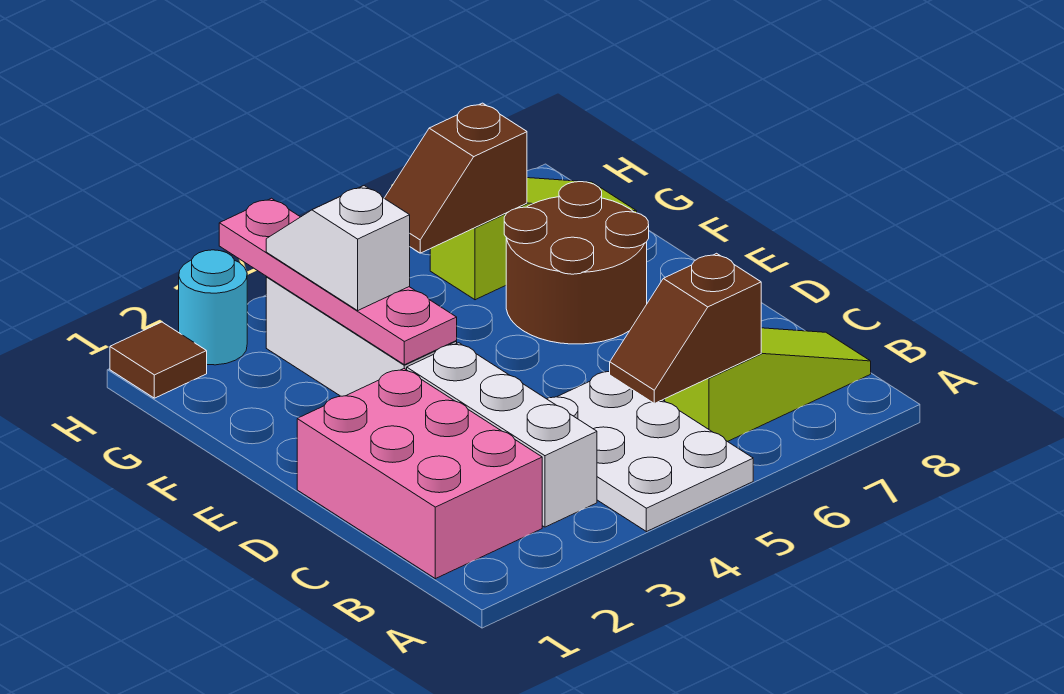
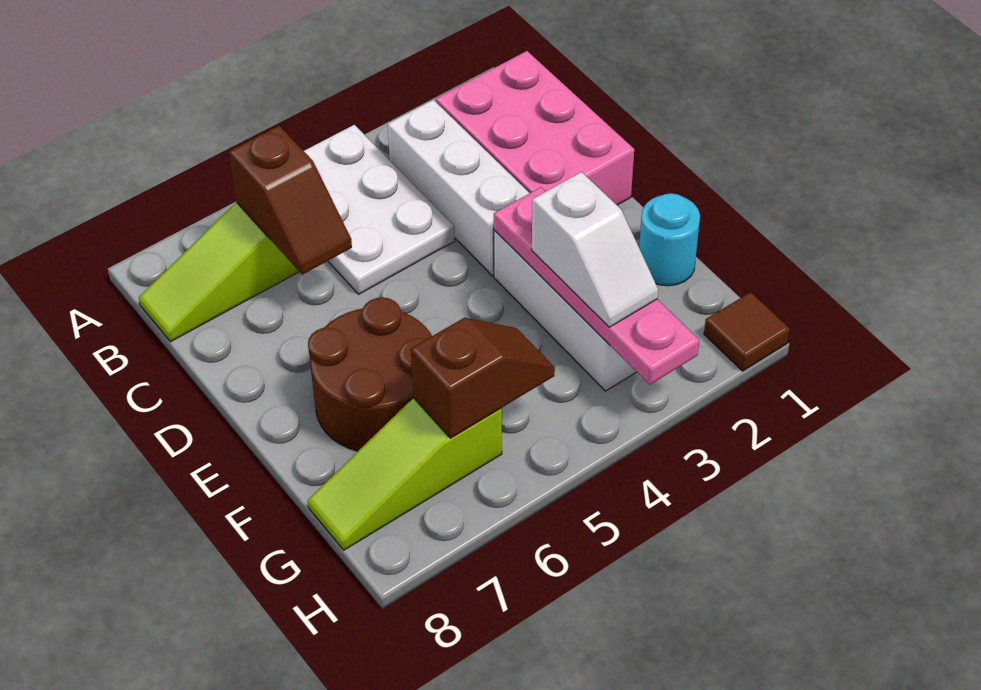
brown slope B5:B6 level 2 top 6 -> brown slope B6:C6 level 2 top B
cyan round brick H2 level 1 -> cyan round brick F1 level 1

